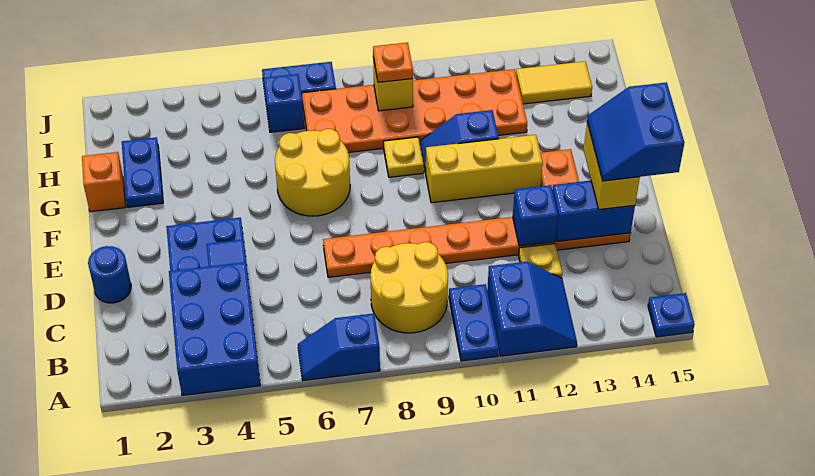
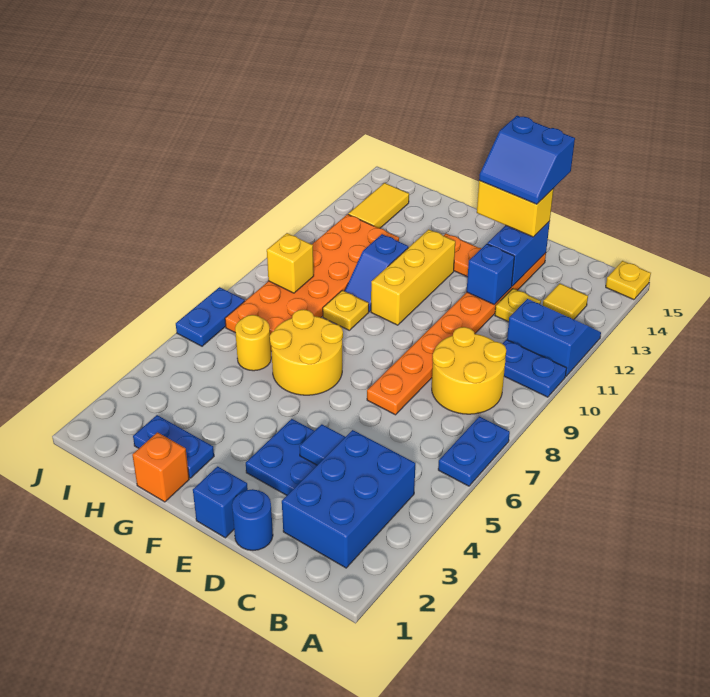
blue brick A3:C4 level 1 -> blue brick B2:C4 level 1
blue slope A6:A7 level 1 top 7 -> blue plate A6:A7 level 1
blue plate A15 level 1 -> yellow plate A15 level 1
none -> yellow tile B13 level 1
none -> yellow round brick H6 level 1
blue brick I6 level 1 -> blue brick E1 level 1
orange plate I9 level 3 -> none

